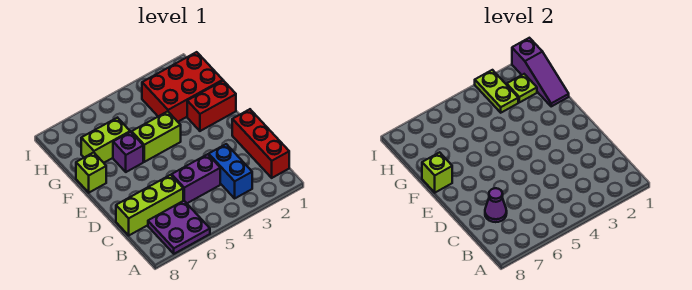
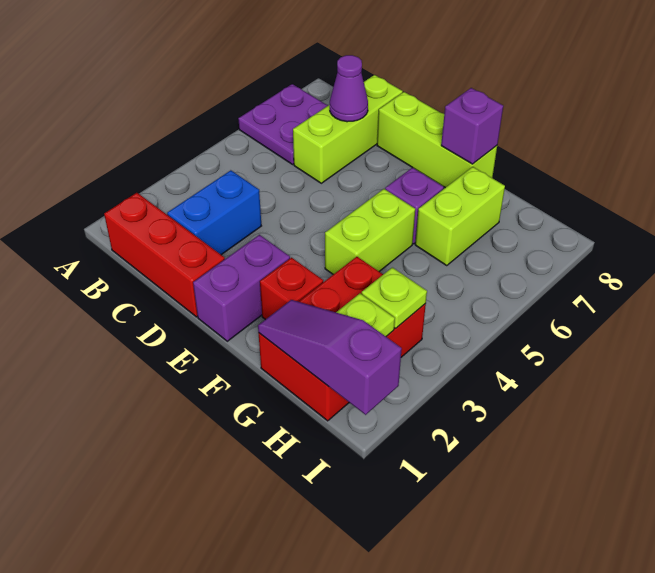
blue brick B3:C3 level 1 -> blue brick C2:C3 level 1
purple brick C4:C5 level 1 -> purple brick E1:E2 level 1
red brick F1:F2 level 1 -> red brick F2 level 1
lime brick F8 level 1 -> lime brick D8:F8 level 1
lime brick F8 level 2 -> purple brick F8 level 2
lime plate H3:I3 level 2 -> lime plate H3 level 2

